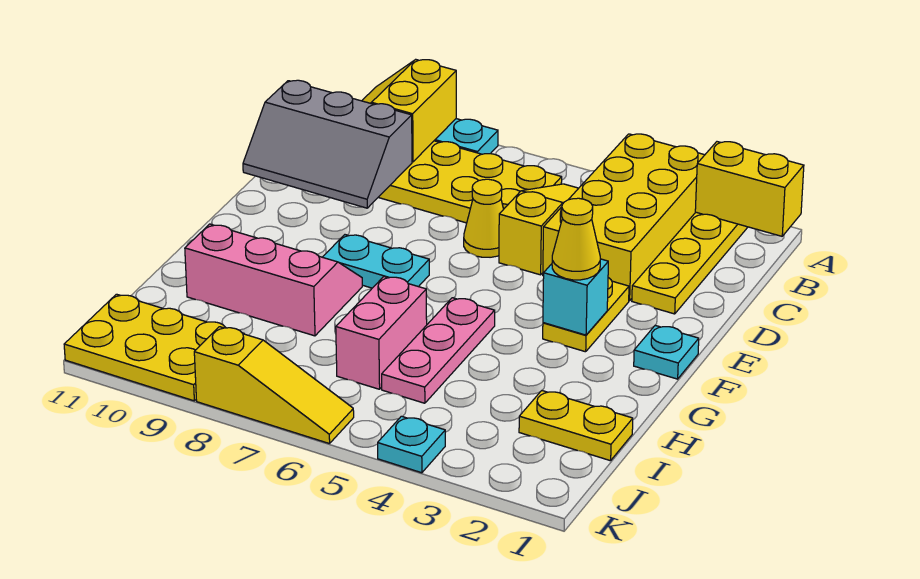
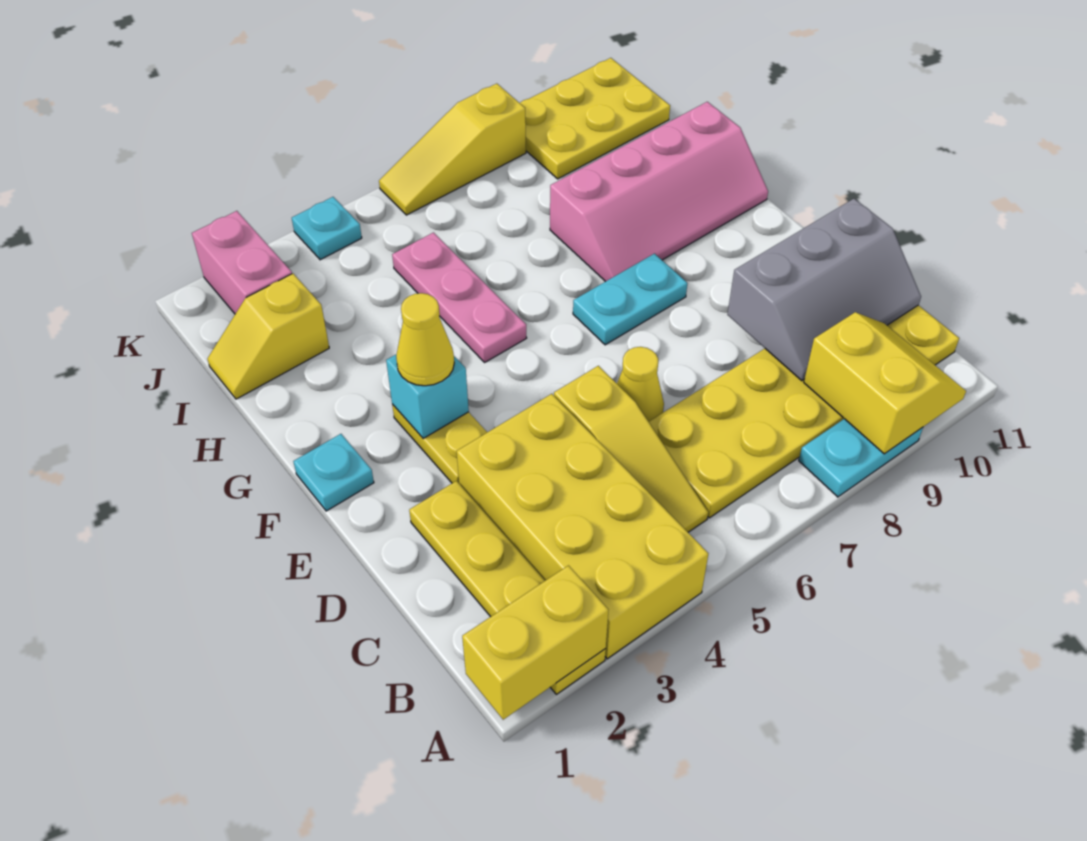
grey slope C9:D11 level 2 top C -> grey slope C9:D11 level 2 top D
pink slope G8:H10 level 1 top H -> pink slope G8:H11 level 1 top H
pink brick H6:I6 level 1 -> pink brick J2:K2 level 1
yellow plate I1:I2 level 1 -> yellow slope I1:I2 level 1 top 2

